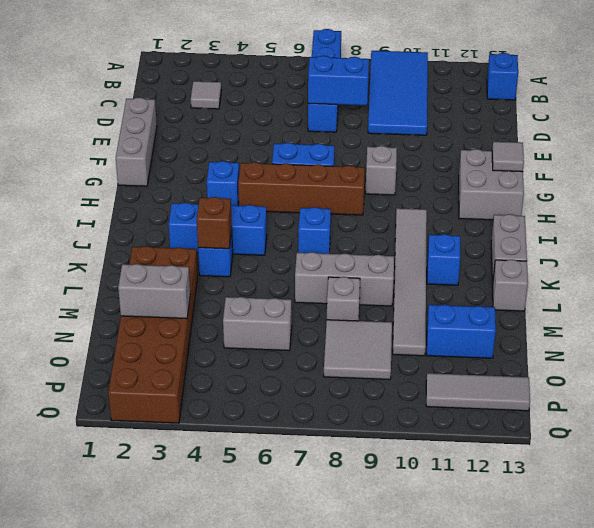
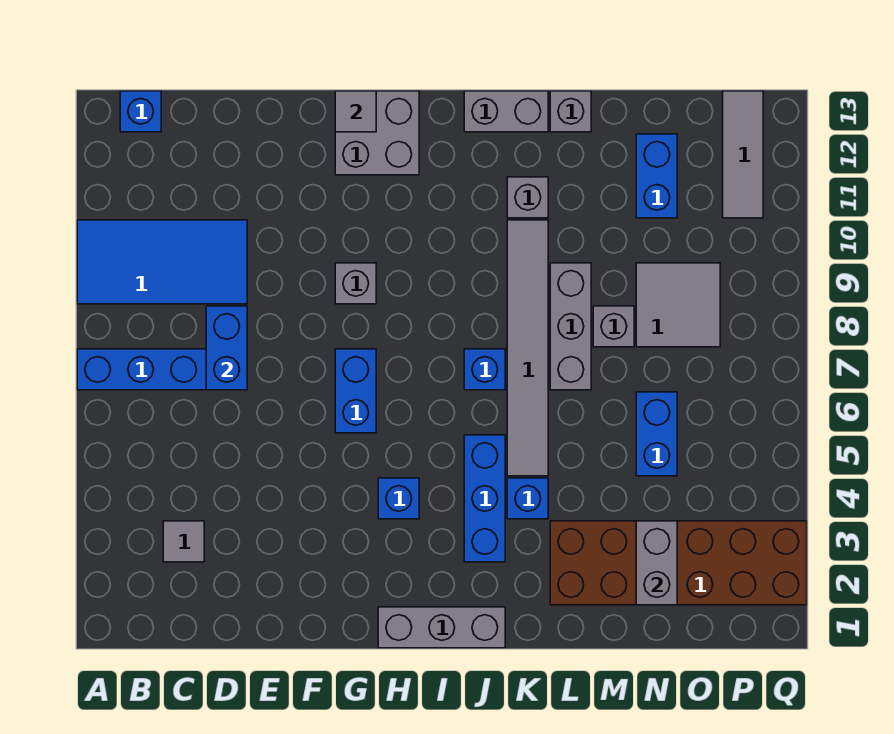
grey brick E1:G1 level 1 -> grey brick H1:J1 level 1
brown brick H5:H8 level 1 -> none
grey tile I10:N10 level 1 -> grey tile K5:K10 level 1
brown brick K4 level 2 -> none
blue brick K11 level 1 -> grey brick K11 level 1
grey brick N5:N6 level 1 -> blue brick N5:N6 level 1

